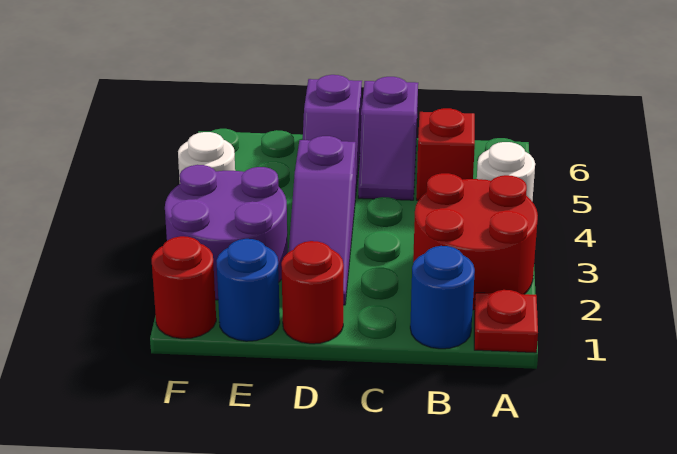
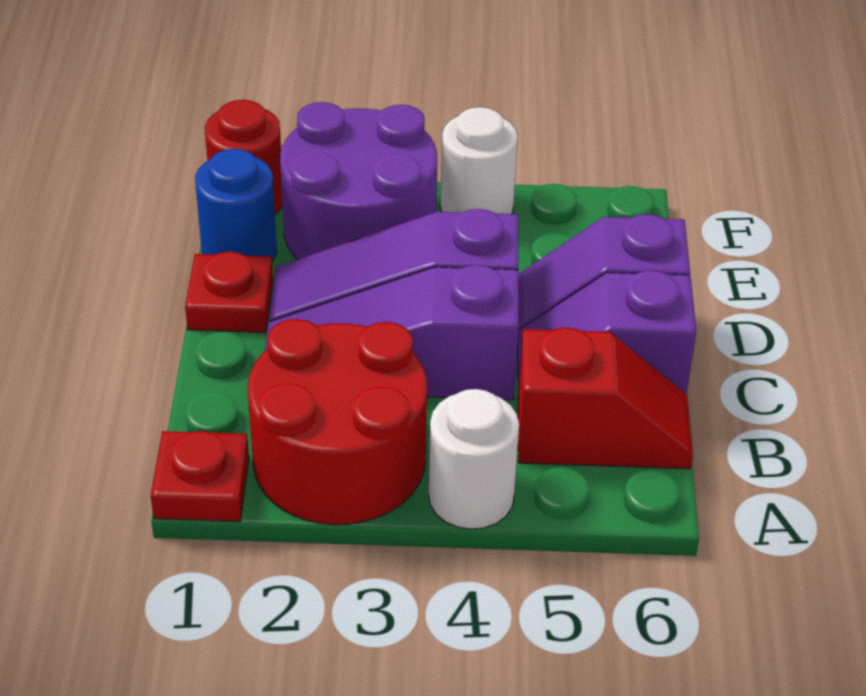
blue round brick B1 level 1 -> none
none -> purple slope C2:C4 level 1 top 4
red round brick D1 level 1 -> red plate D1 level 1

